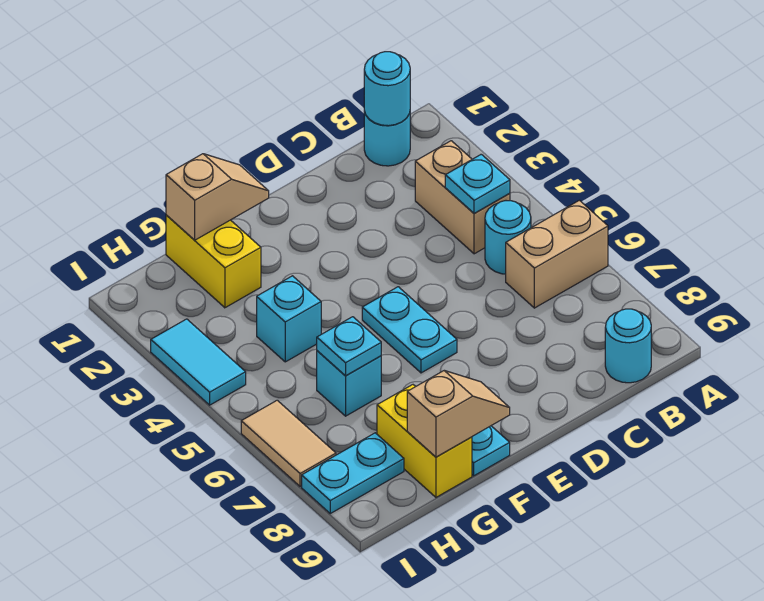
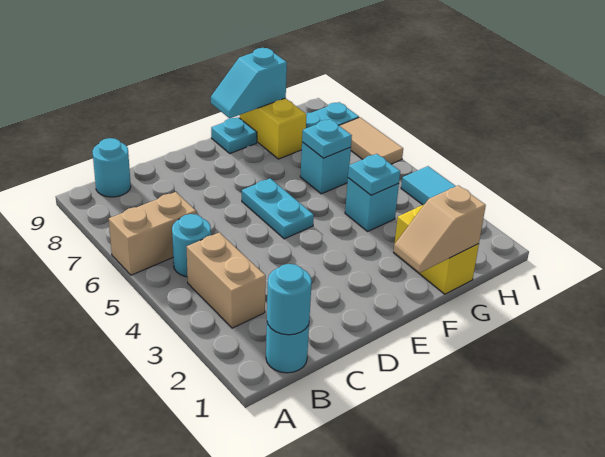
cyan plate B4 level 2 -> cyan plate G4 level 2
tan slope F9:G9 level 2 top G -> cyan slope F9:G9 level 2 top G

